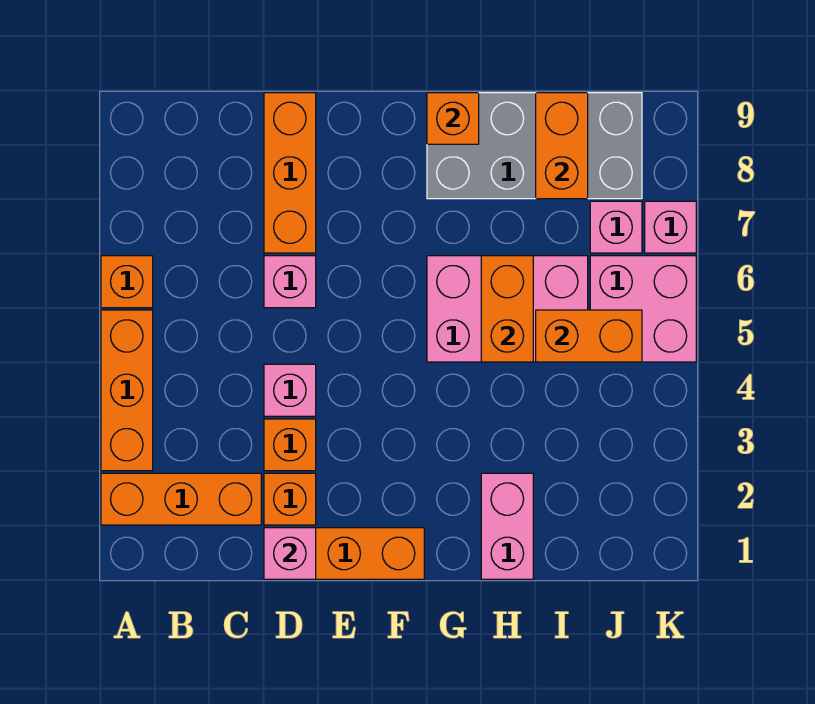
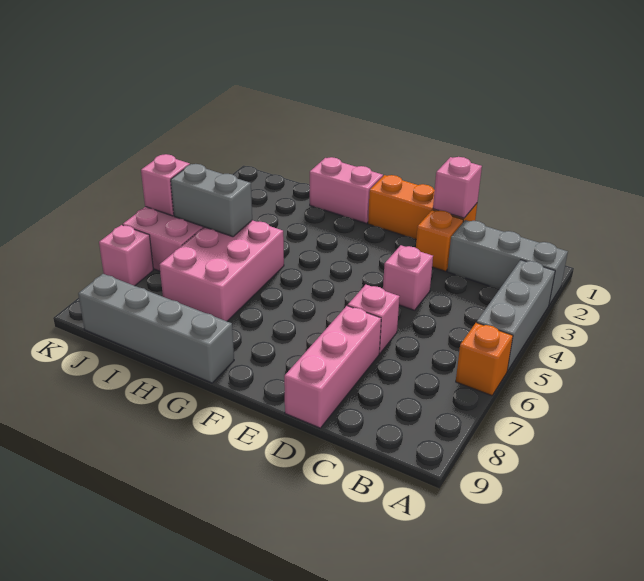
orange brick A2:C2 level 1 -> grey brick A2:C2 level 1
orange brick A3:A5 level 1 -> grey brick A3:A5 level 1
orange brick D3 level 1 -> none
orange brick D7:D9 level 1 -> pink brick D7:D9 level 1
pink brick G5:I6 level 1 -> pink brick H5:I7 level 1
grey brick G8:J9 level 1 -> grey brick G9:J9 level 1
orange brick G9 level 2 -> none
pink brick H1:H2 level 1 -> pink brick G1:H1 level 1
orange brick H5:H6 level 2 -> none
orange brick I5:J5 level 2 -> grey brick I5:J5 level 2
orange brick I8:I9 level 2 -> none
pink brick J7 level 1 -> pink brick K5 level 2

